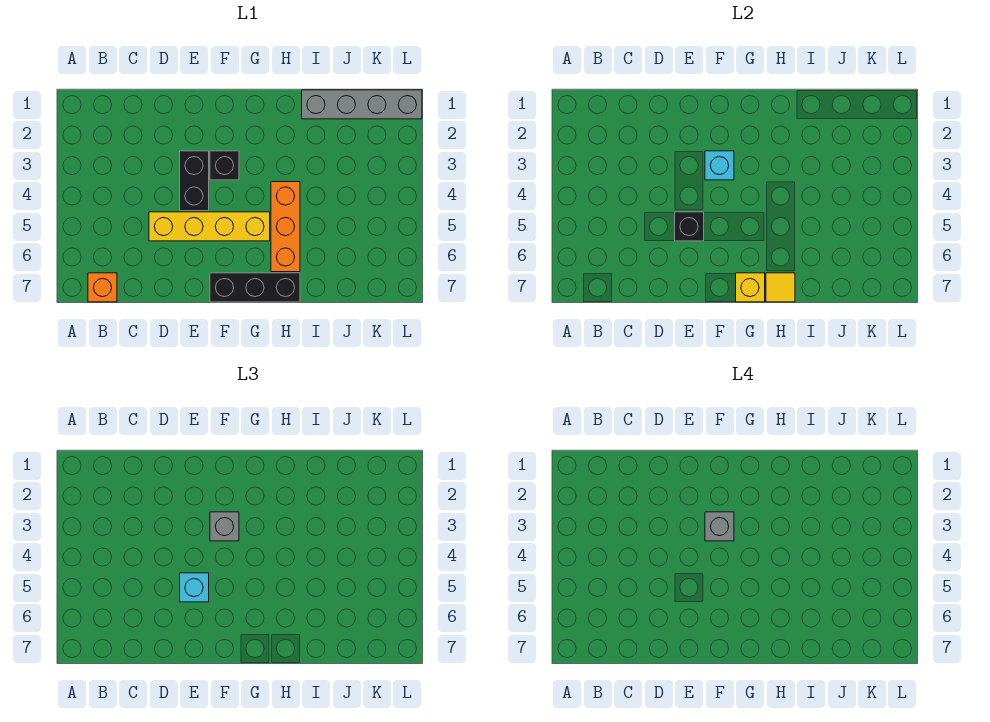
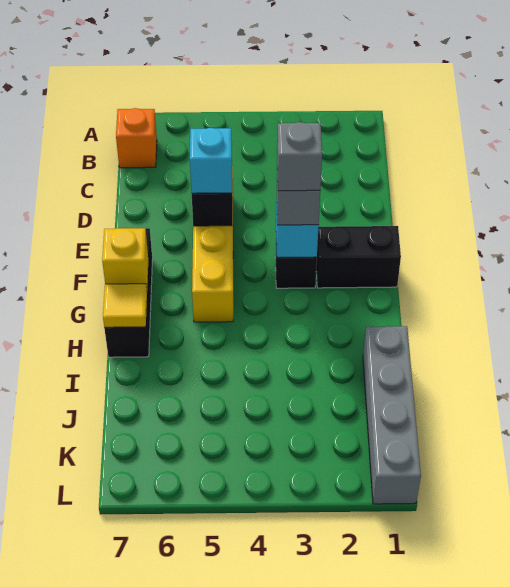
black brick E3:E4 level 1 -> black brick F1:F2 level 1
orange brick H4:H6 level 1 -> none

